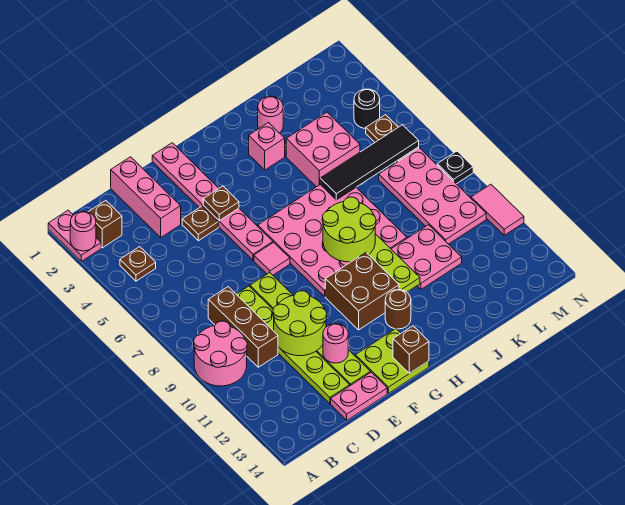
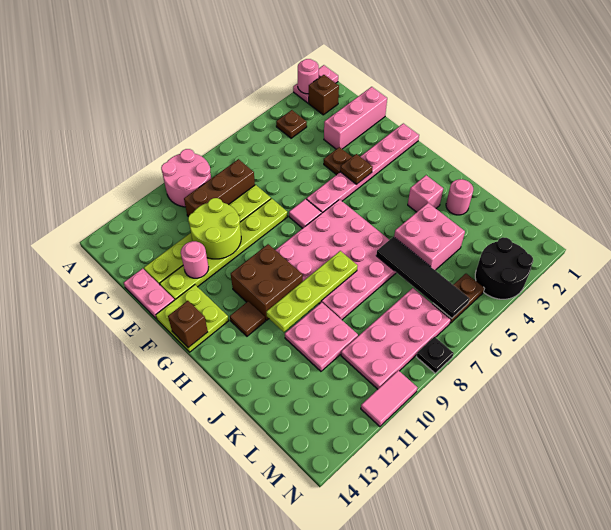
lime round brick H8:I9 level 3 -> none
brown round brick H12 level 1 -> brown tile H12 level 1
black round brick M4 level 1 -> black round brick M3:N4 level 1

